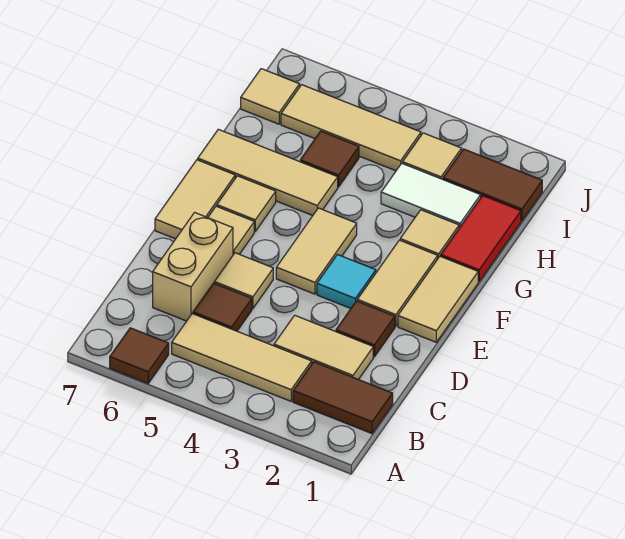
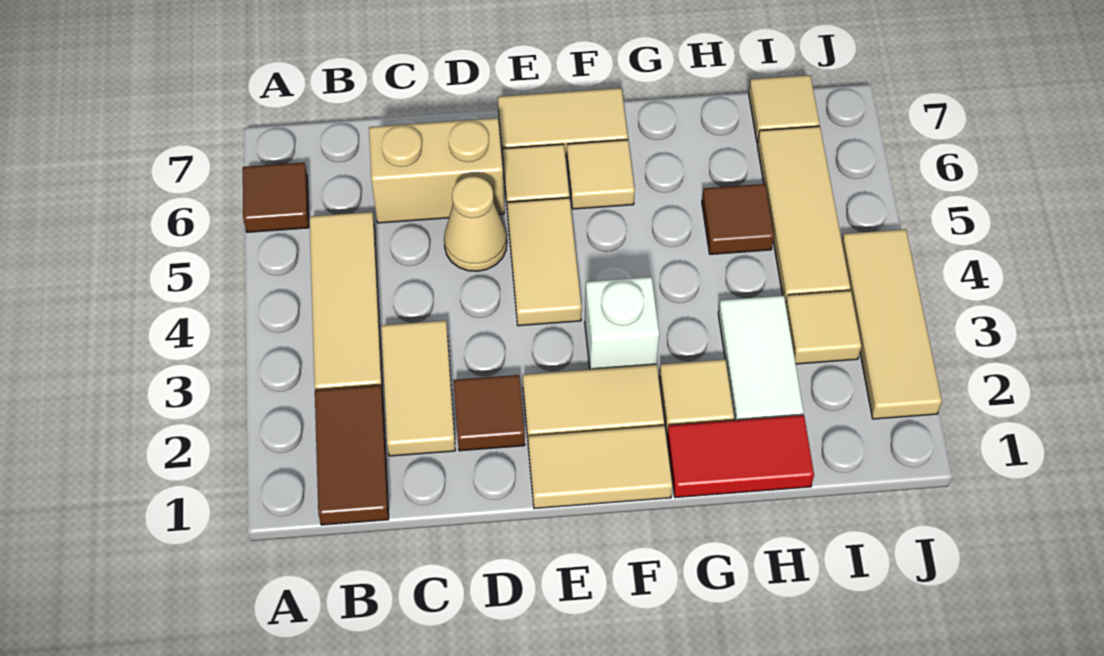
brown tile C5 level 1 -> none
tan tile D5 level 1 -> tan cone D5 level 1
cyan tile E3 level 1 -> none
tan tile E4:F4 level 1 -> tan tile E4:E5 level 1
none -> white brick F3 level 1
tan tile G5:G7 level 1 -> tan tile J2:J4 level 1
brown tile I1:I2 level 1 -> none

